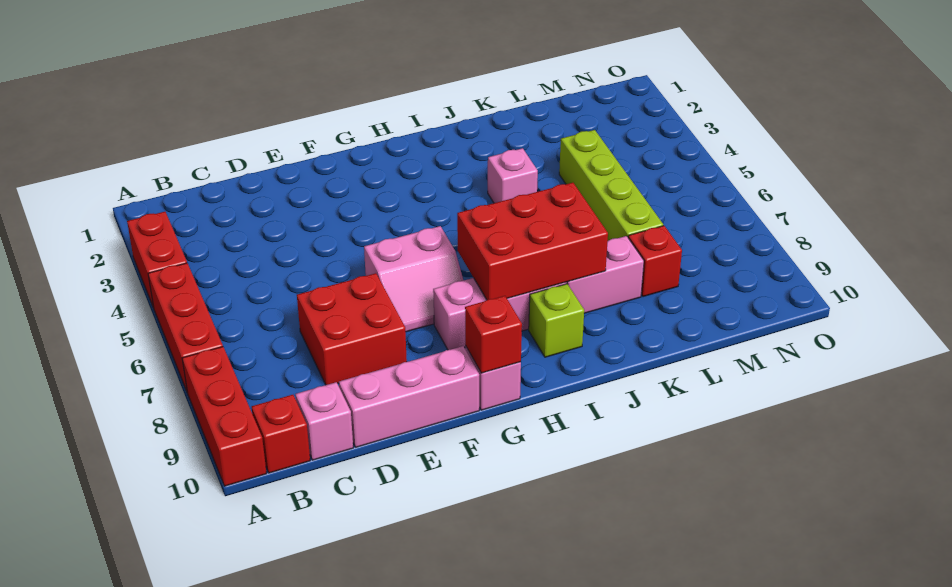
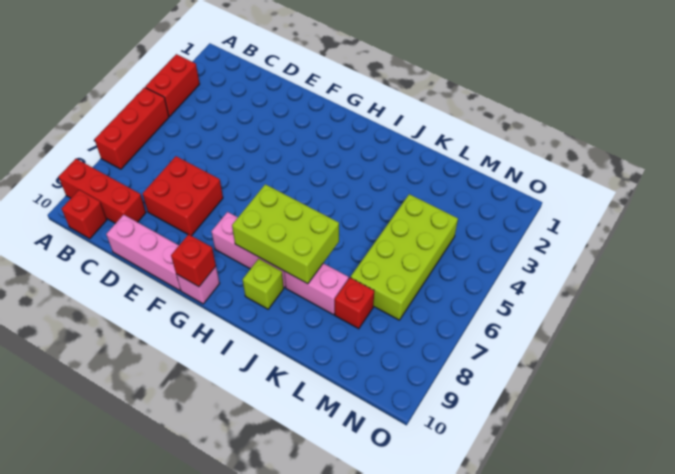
red brick A8:A10 level 1 -> red brick A9:C9 level 1
pink brick C10 level 1 -> none
pink slope F6:G7 level 1 top 6 -> none
red brick H7:J8 level 2 -> lime brick H7:J8 level 2
pink brick J4 level 1 -> none
lime brick L4:L7 level 1 -> lime brick L4:M7 level 1

